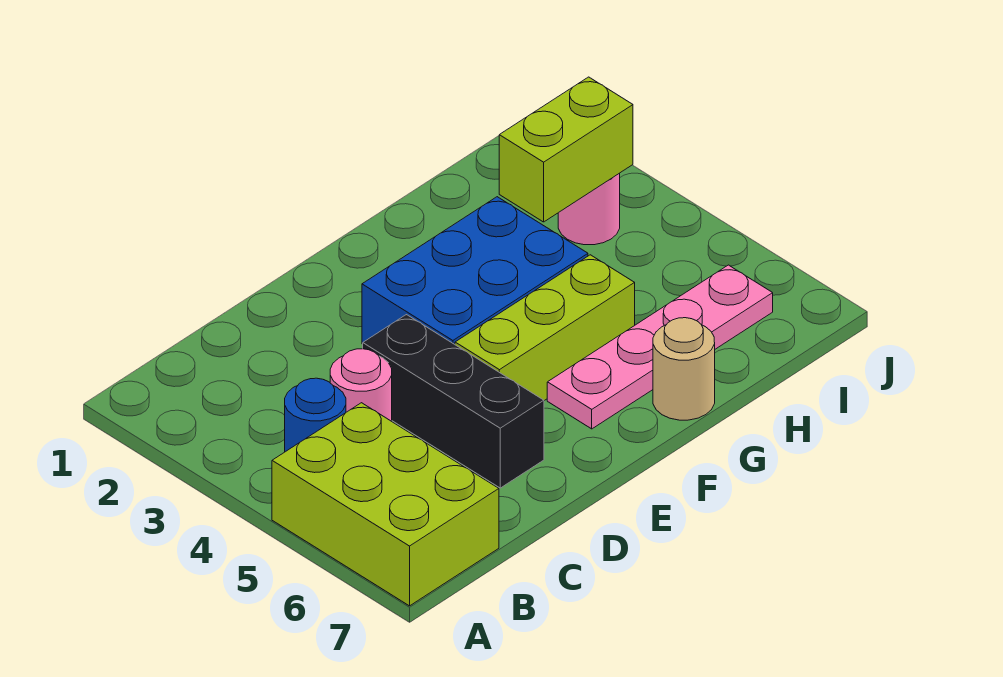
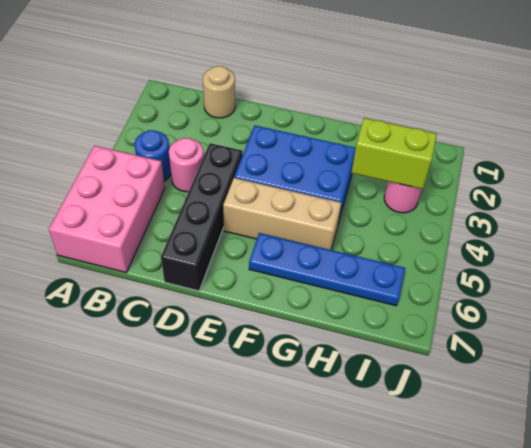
lime brick A5:B7 level 1 -> pink brick A5:B7 level 1
black brick D4:D6 level 1 -> black brick D4:D7 level 1
lime brick E5:G5 level 1 -> tan brick E5:G5 level 1
pink plate F6:I6 level 1 -> blue plate F6:I6 level 1
tan round brick G7 level 1 -> tan round brick C1 level 1

